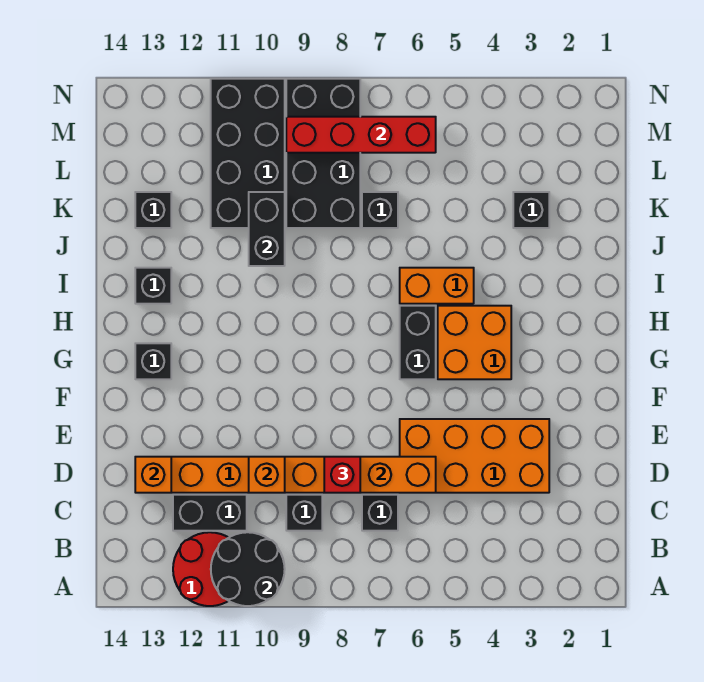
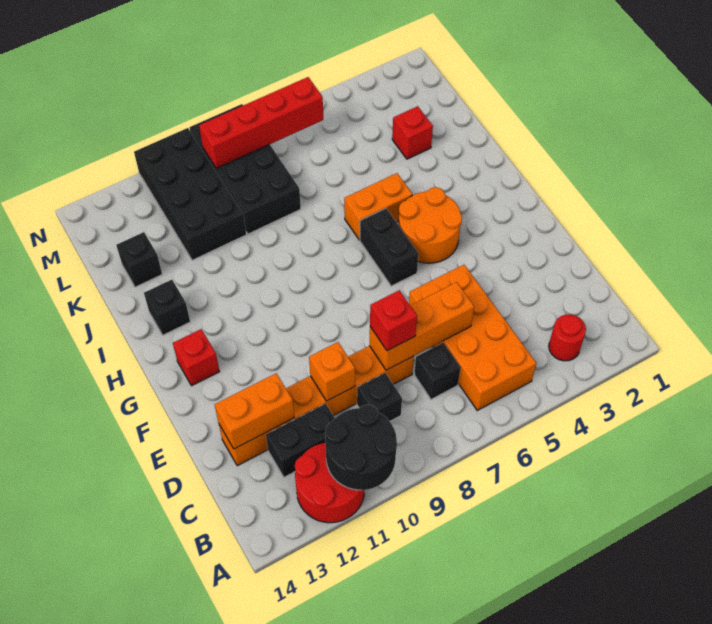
none -> red round brick B3 level 1
orange brick D3:E6 level 1 -> orange brick B5:E6 level 1
orange brick D13 level 2 -> orange brick D12:D13 level 2
orange brick G4:H5 level 1 -> orange round brick G4:H5 level 1
black brick G13 level 1 -> red brick G13 level 1
black brick J10:K10 level 2 -> none
black brick K3 level 1 -> red brick K3 level 1
black brick K7 level 1 -> none

